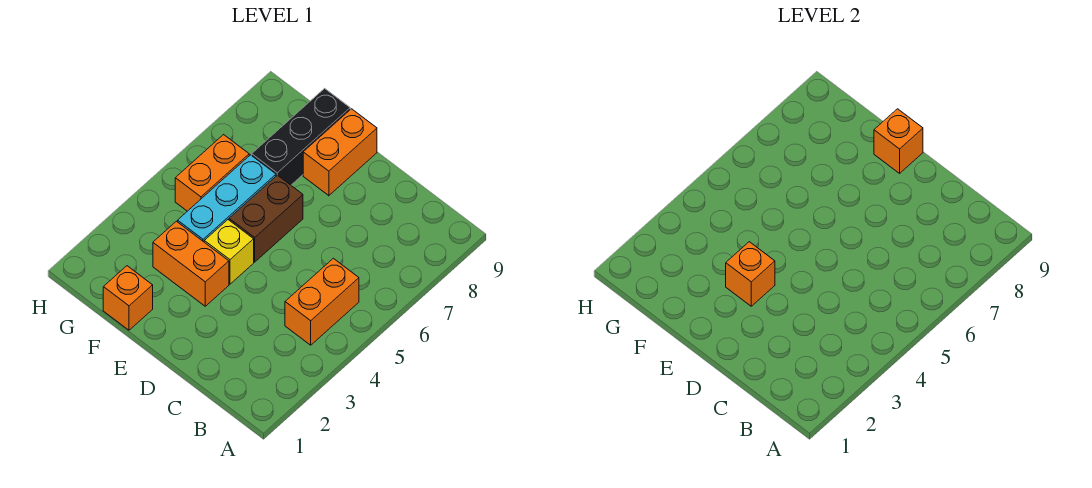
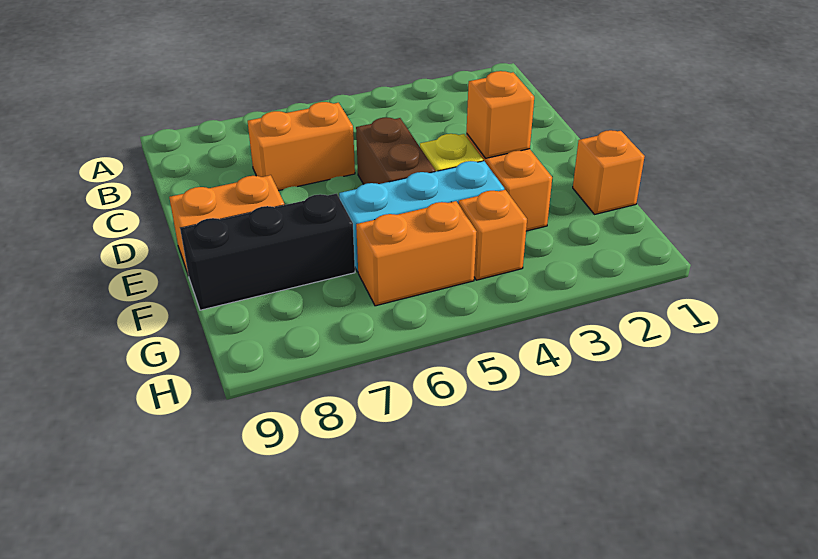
orange brick B4:B5 level 1 -> orange brick C6:C7 level 1
brown brick E5:E6 level 1 -> brown brick D5:E5 level 1
orange brick E9 level 2 -> orange brick G4 level 1

